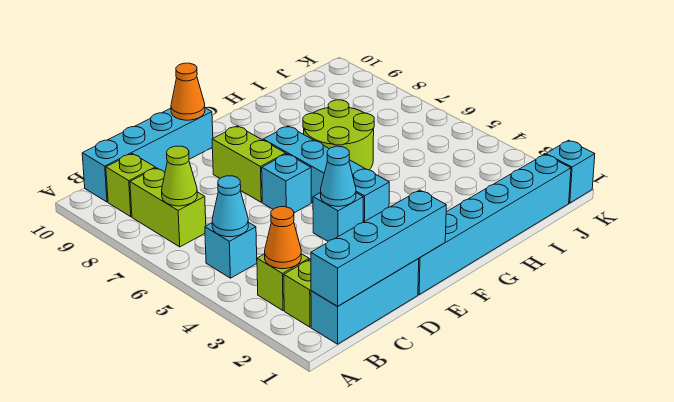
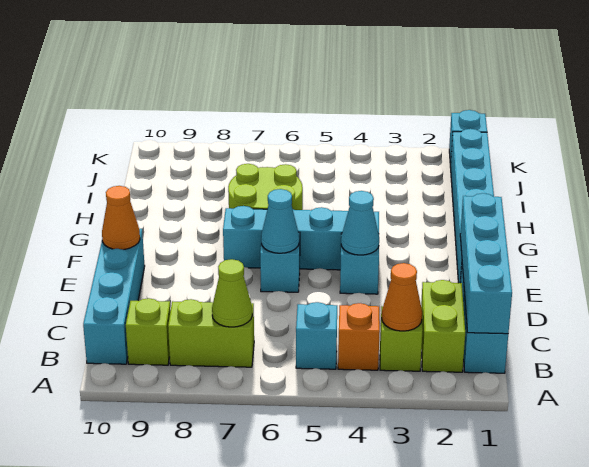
none -> orange brick B4 level 1
cyan cone B5 level 2 -> cyan cone E6 level 2
lime brick E7:E8 level 1 -> none

